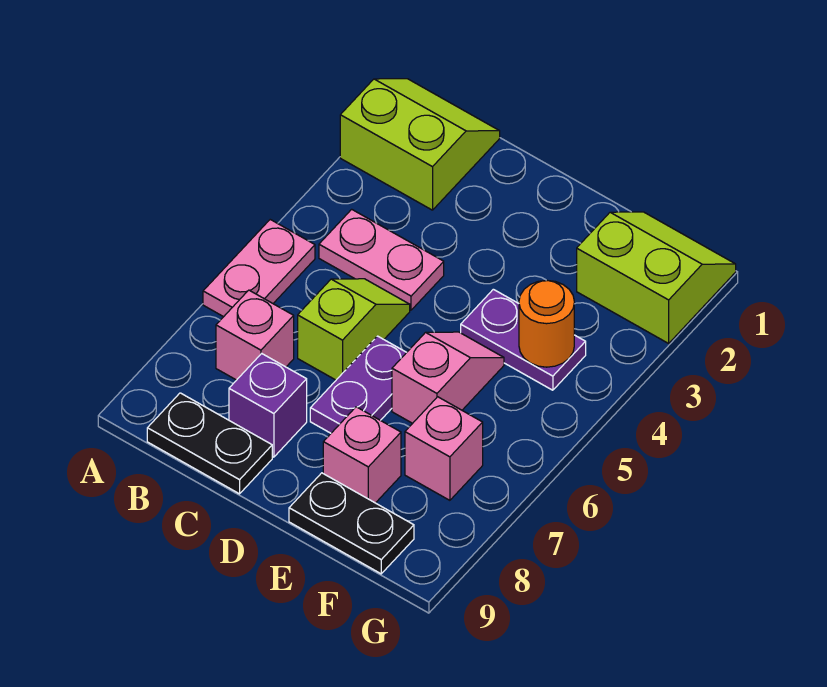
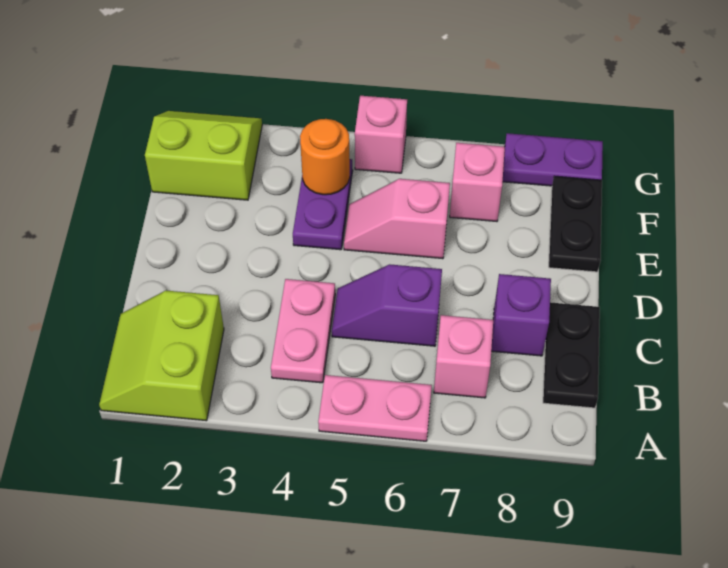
lime slope C5:C6 level 1 top 6 -> purple slope C5:C6 level 1 top 6
purple plate D6:D7 level 1 -> purple plate G8:G9 level 1
pink brick E8 level 1 -> pink brick G5 level 1
lime slope F1:G2 level 1 top 2 -> lime slope F1:G2 level 1 top F

